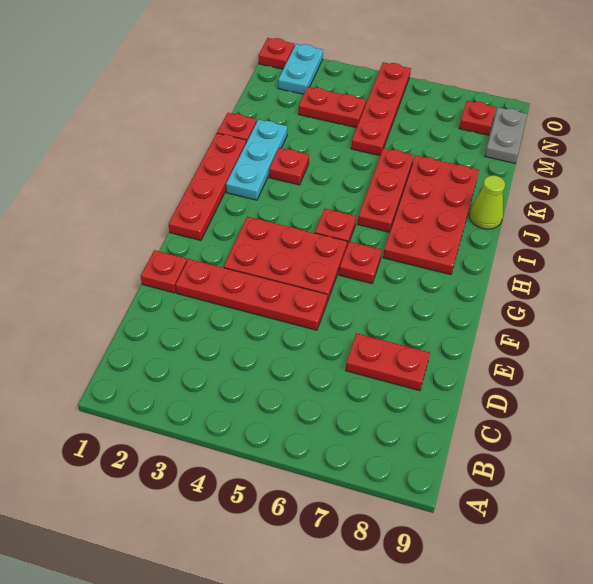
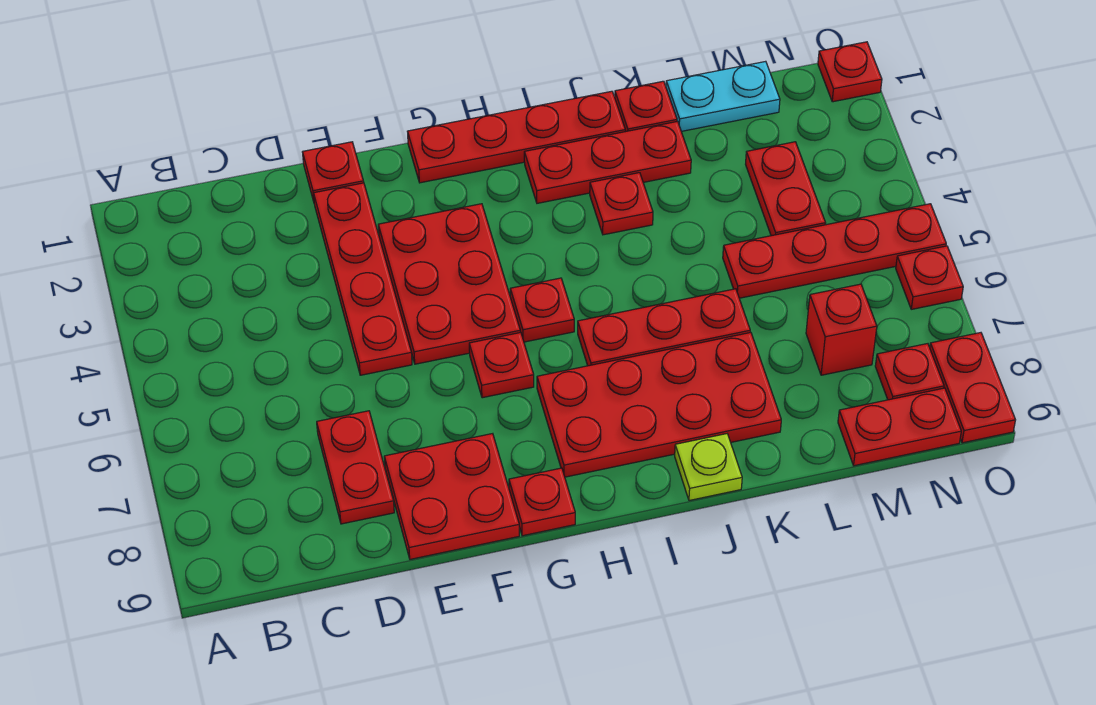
none -> red plate E8:F9 level 1
none -> red plate G9 level 1
cyan plate I2:K2 level 1 -> red plate I2:K2 level 1
lime cone J9 level 1 -> lime plate J9 level 1
none -> red brick M7 level 1
grey plate M9:N9 level 1 -> red plate M9:N9 level 1
cyan plate N2:O2 level 1 -> cyan plate L1:M1 level 1
none -> red plate O6 level 1
none -> red plate O8:O9 level 1

